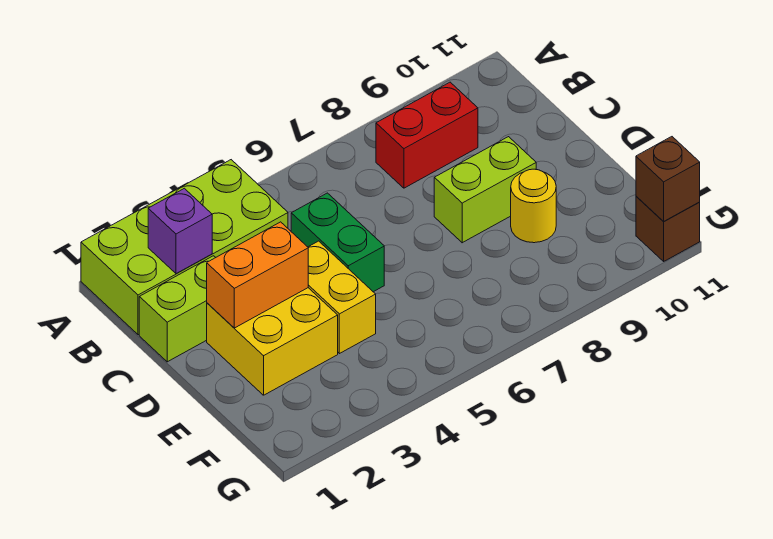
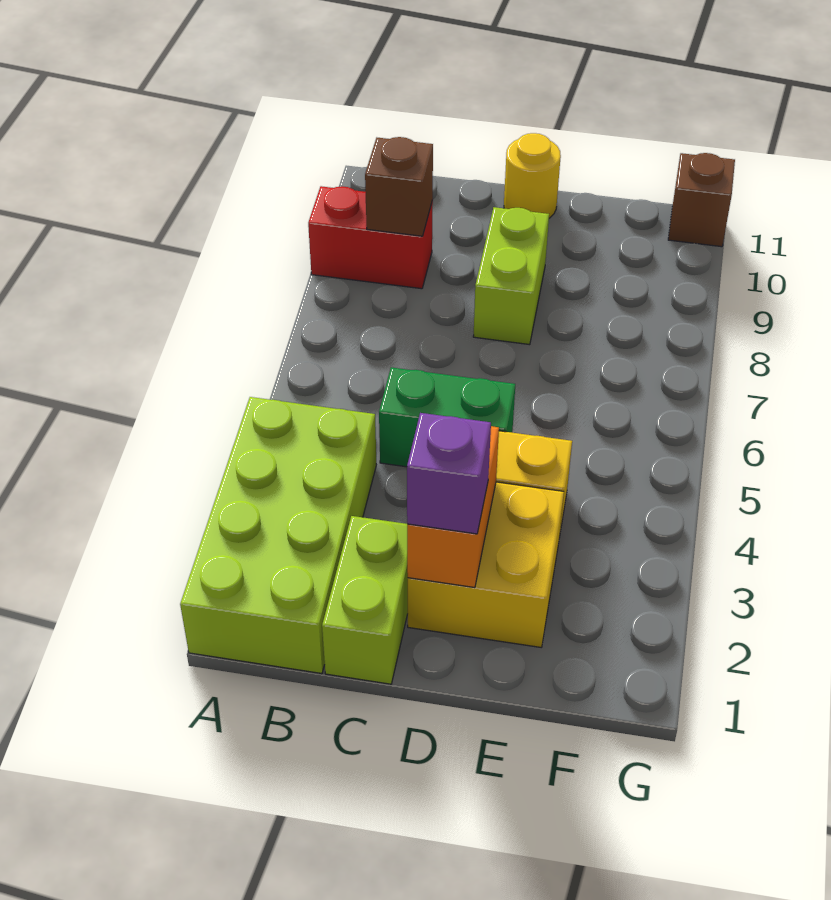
purple brick B2 level 2 -> purple brick D2 level 3
red brick B8:B9 level 1 -> red brick A9:B9 level 1
yellow round brick E9 level 1 -> yellow round brick D11 level 1
brown brick G11 level 2 -> brown brick B9 level 2

